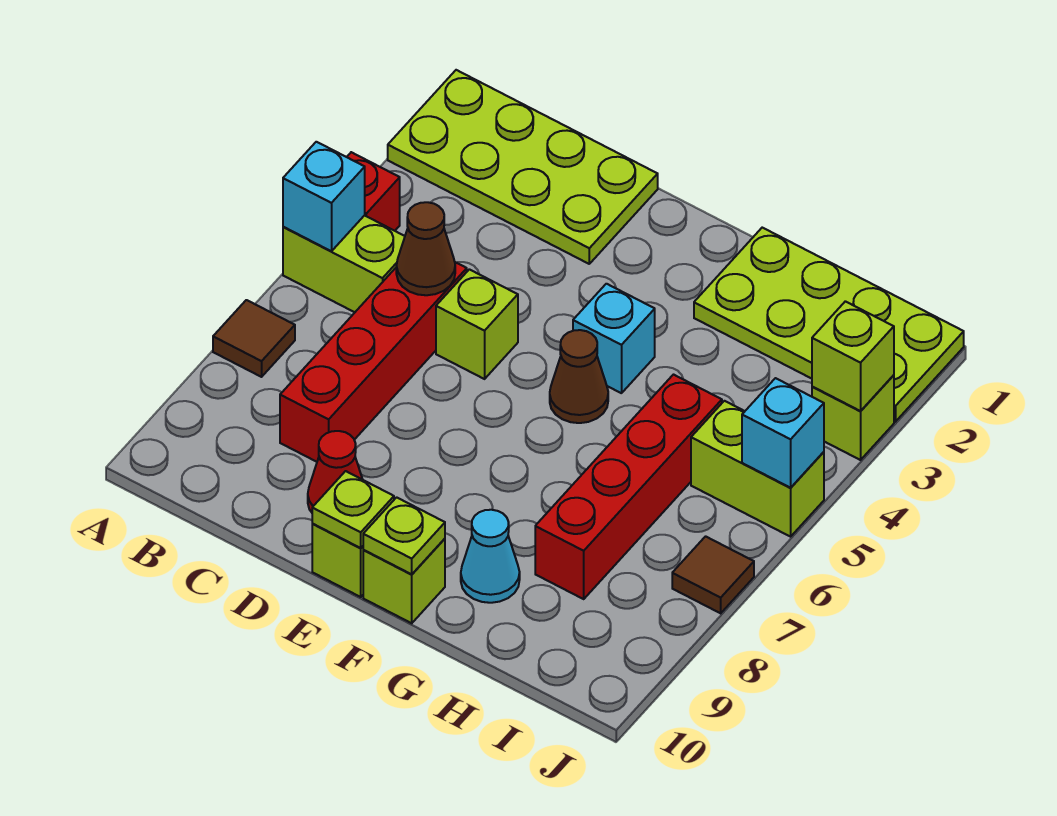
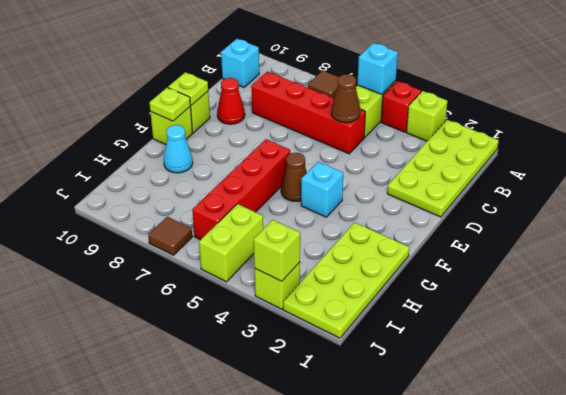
lime brick D5 level 1 -> lime brick A3 level 1
red brick H5:H8 level 1 -> red brick F6:I6 level 1
cyan brick J5 level 2 -> cyan brick B10 level 1

